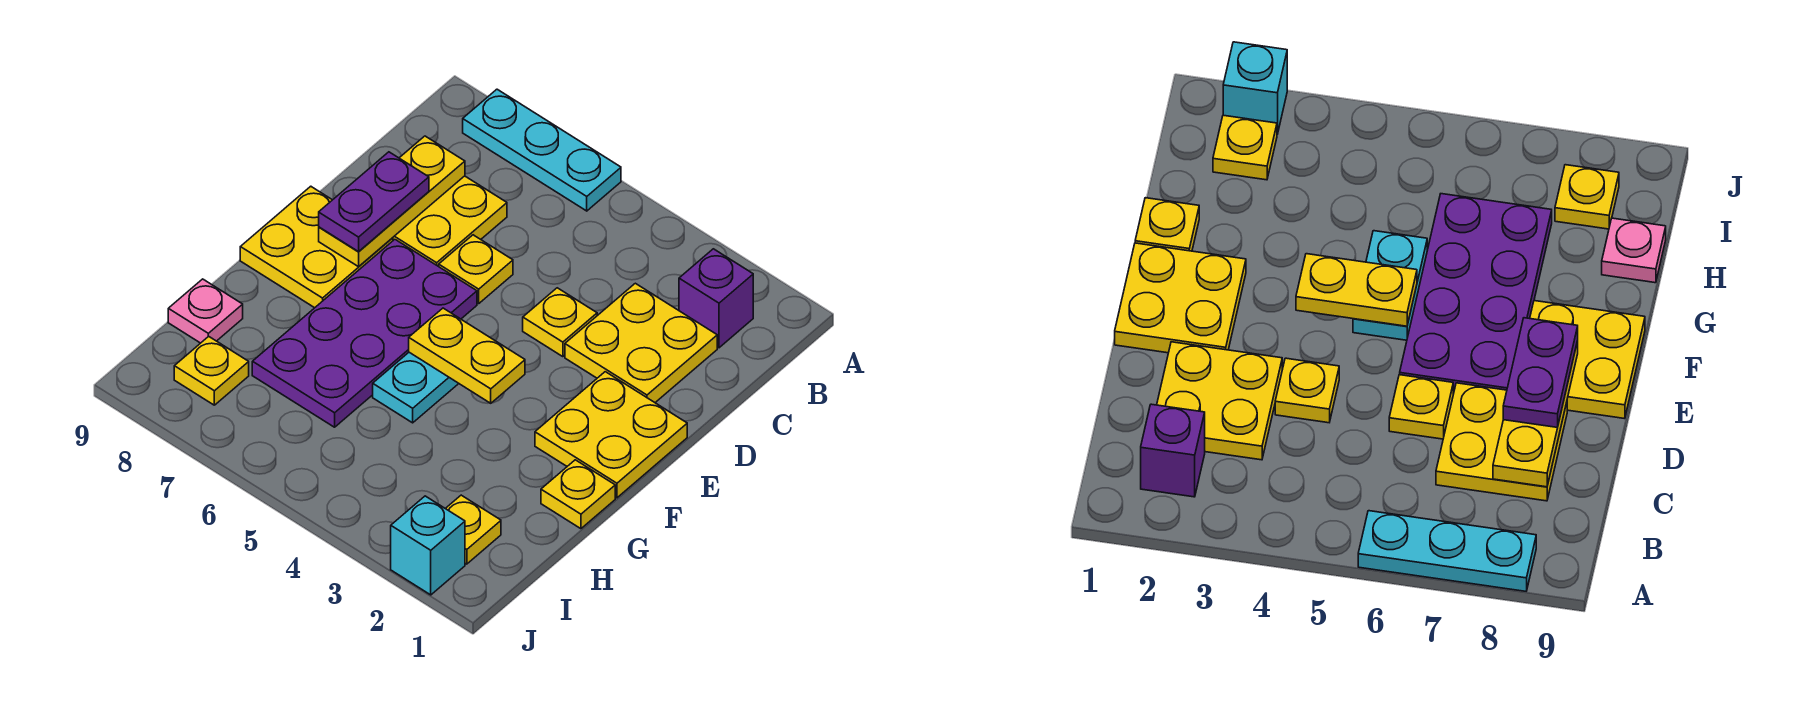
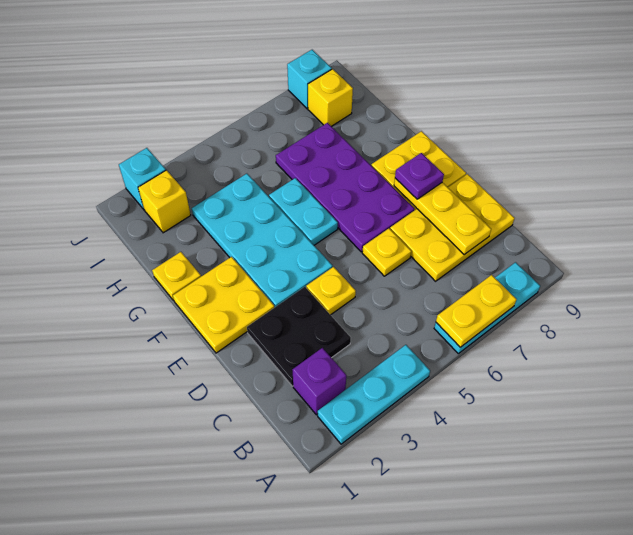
none -> cyan plate A2:A4 level 1
yellow plate C2:D3 level 1 -> black plate C2:D3 level 1
yellow plate C7:D8 level 1 -> yellow plate C7:D9 level 1
purple plate D8:E8 level 3 -> purple plate E8 level 3
none -> cyan plate E3:H4 level 1
yellow plate F4:F5 level 2 -> yellow plate A6:A7 level 2
pink plate H9 level 1 -> none
yellow plate I2 level 1 -> yellow brick I2 level 1
yellow plate I8 level 1 -> yellow brick I8 level 1
none -> cyan brick J8 level 1

